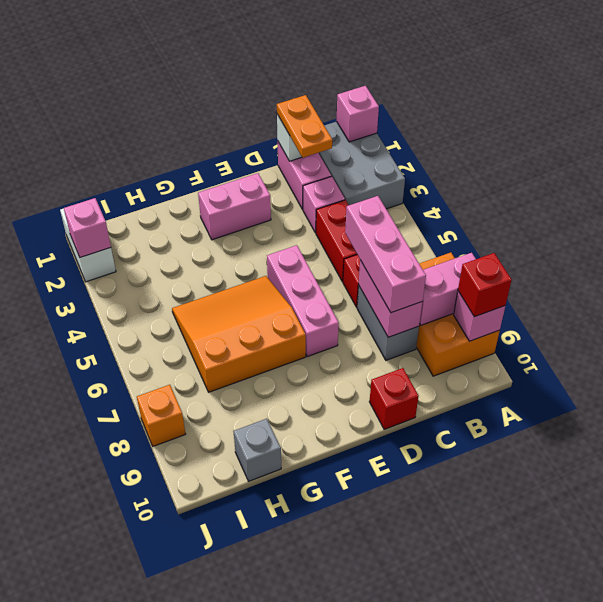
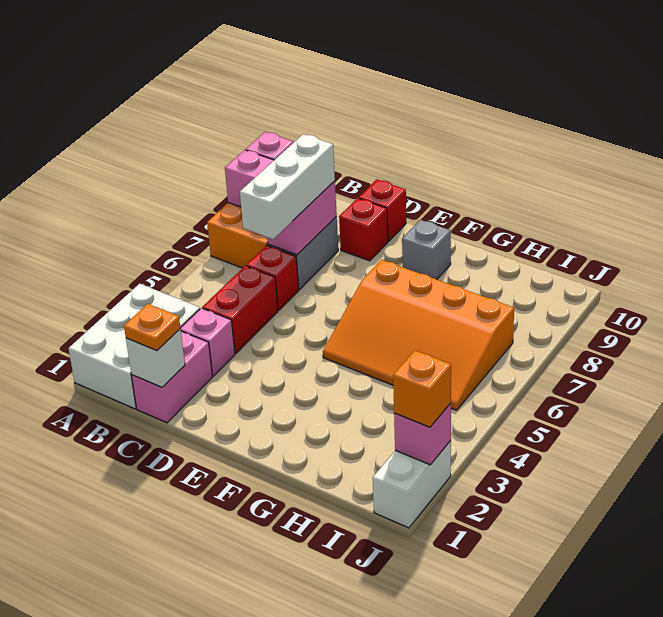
grey brick A1:B3 level 1 -> white brick A1:B3 level 1
pink brick A1 level 2 -> none
red brick A9 level 3 -> red brick D9 level 1
orange plate C1:C2 level 3 -> orange plate C1 level 3
pink brick C6:C8 level 3 -> white brick C6:C8 level 3
pink brick E2:F2 level 1 -> none
pink brick E5:E7 level 1 -> none
orange slope F5:H7 level 1 top 7 -> orange slope F5:I7 level 1 top 7
grey brick H10 level 1 -> grey brick F9 level 1
orange brick J8 level 1 -> orange brick J2 level 3

